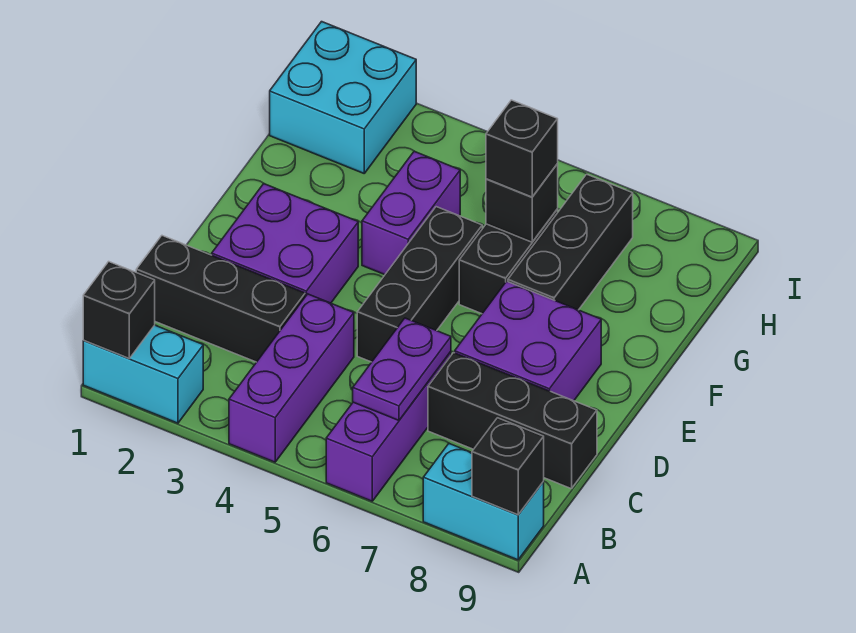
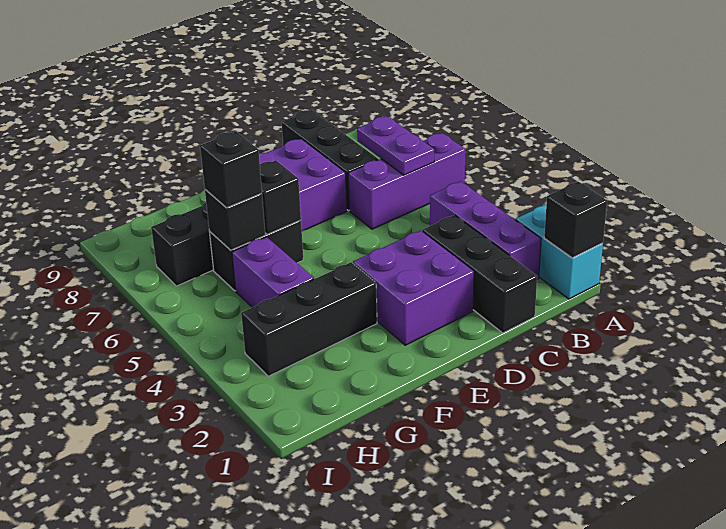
purple brick A4:C4 level 1 -> purple brick B2:B4 level 1
cyan brick A8:A9 level 1 -> none
black brick A9 level 2 -> black brick F6 level 2
purple plate B6:C6 level 2 -> purple plate B6:B7 level 2
black brick D5:F5 level 1 -> black brick F3:H3 level 1
purple brick F4:G4 level 1 -> purple brick G4:G5 level 1
cyan brick H1:I2 level 1 -> none

